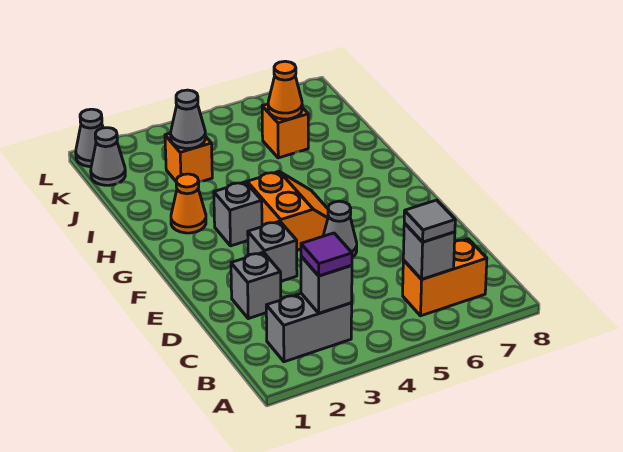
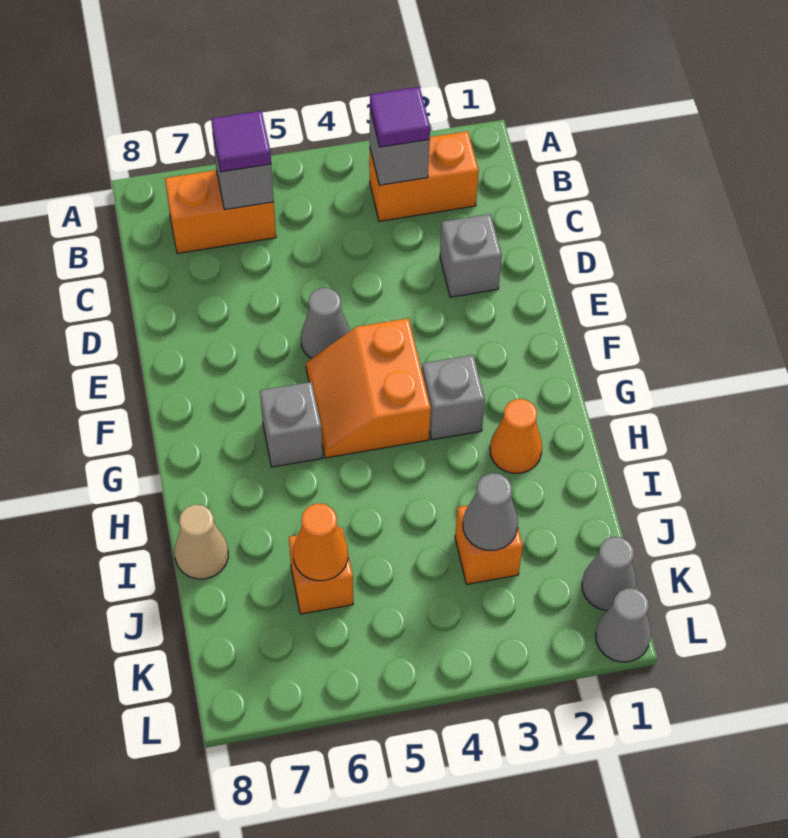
grey brick B2:B3 level 1 -> orange brick B2:B3 level 1
grey tile B6 level 3 -> purple tile B6 level 3
grey brick E3 level 1 -> grey brick G6 level 1
none -> tan cone I8 level 1

